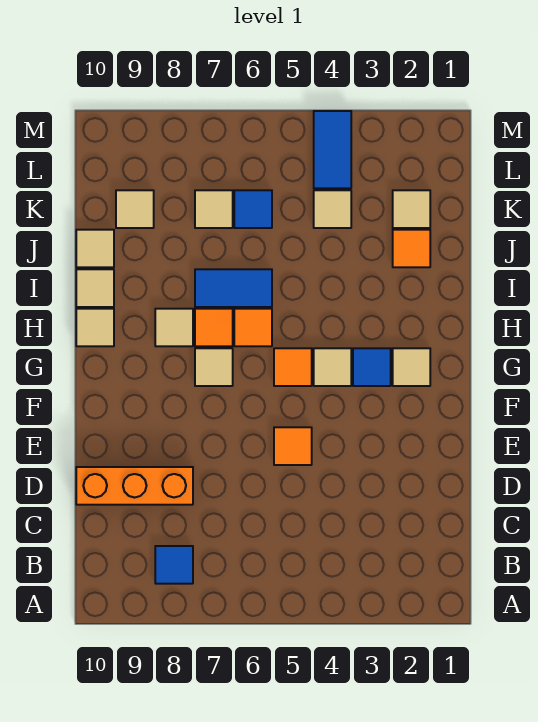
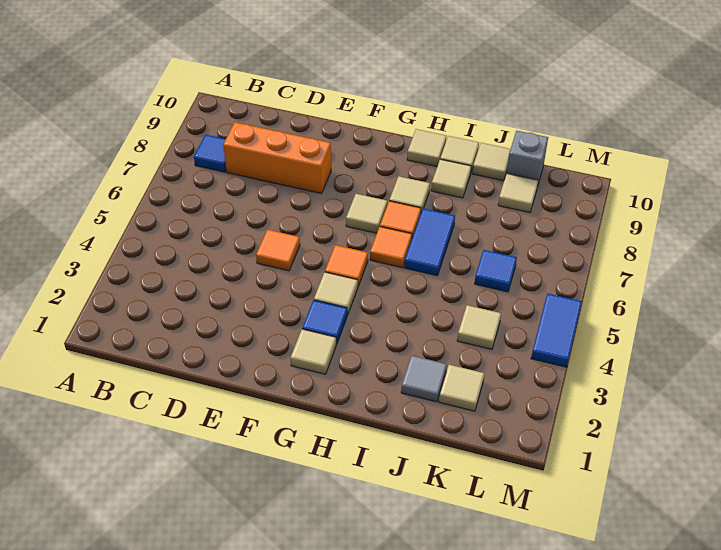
orange brick D8:D10 level 1 -> orange brick C8:E8 level 1
orange tile J2 level 1 -> grey tile J2 level 1
tan tile K7 level 1 -> tan tile I9 level 1
none -> grey brick K10 level 1
blue tile L4:M4 level 1 -> blue tile M4:M5 level 1

